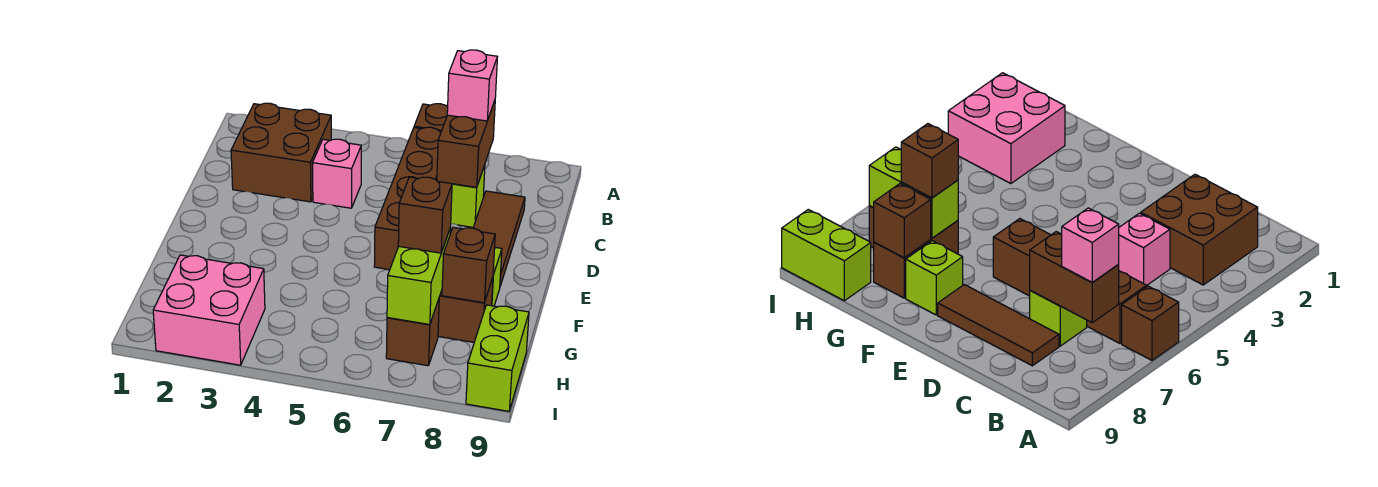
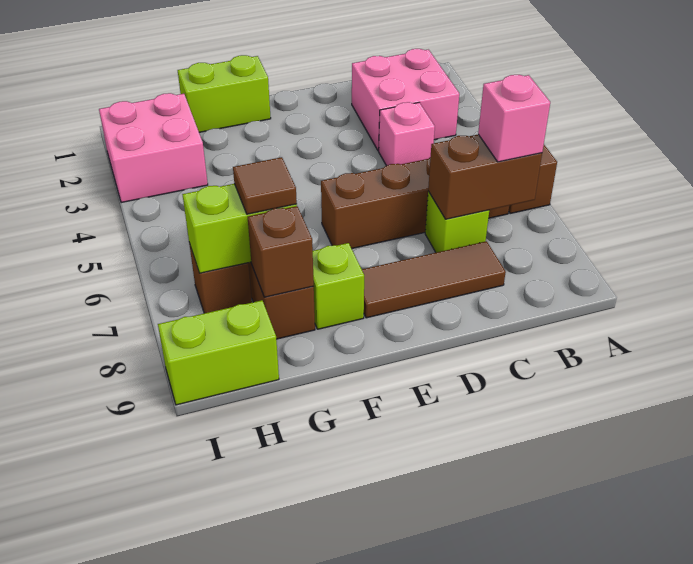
brown brick B2:C3 level 1 -> pink brick B2:C3 level 1
none -> lime brick F1:G1 level 1
brown brick G7 level 3 -> brown tile G7 level 3

